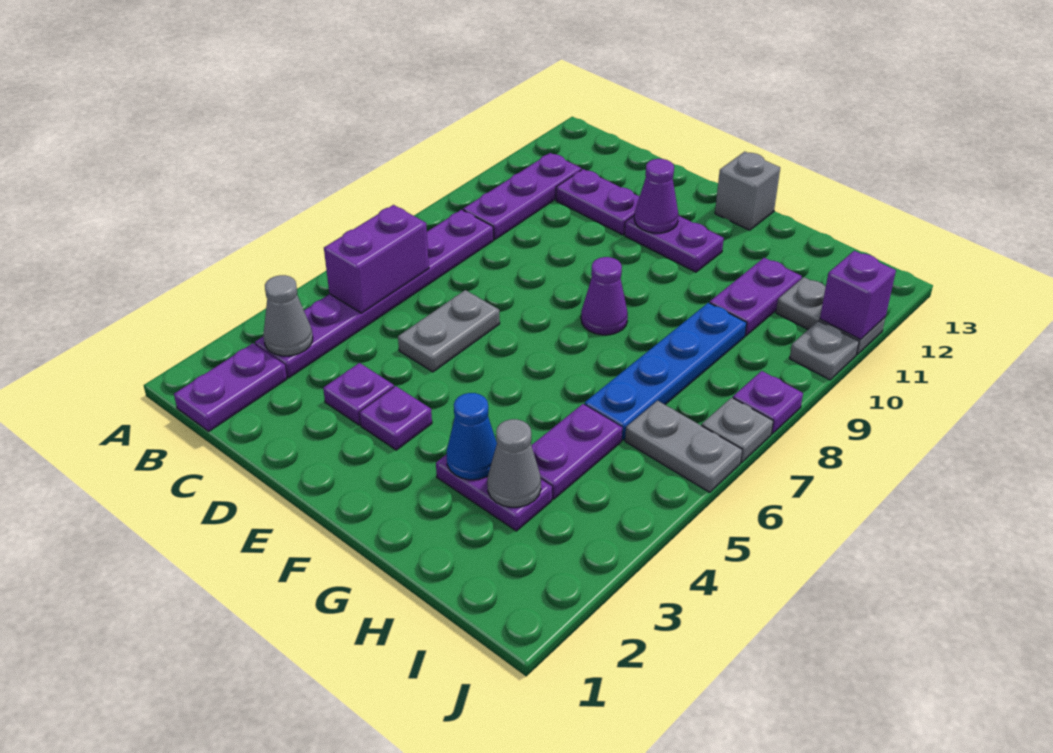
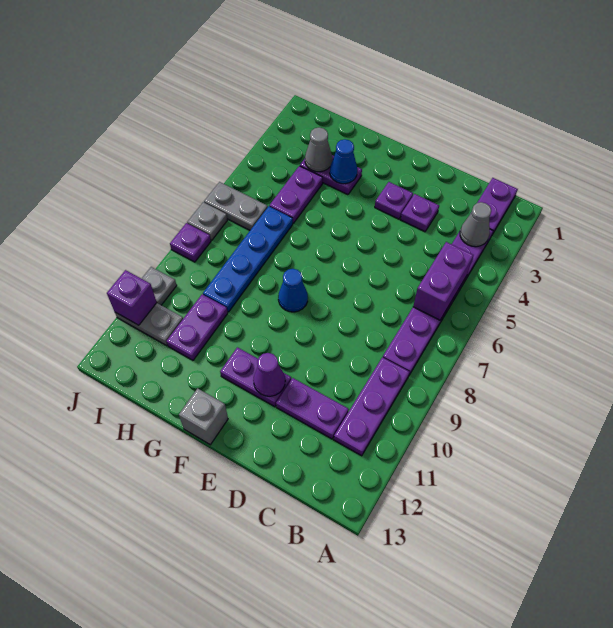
grey plate D5:D6 level 1 -> none
purple cone F8 level 1 -> blue cone F8 level 1

